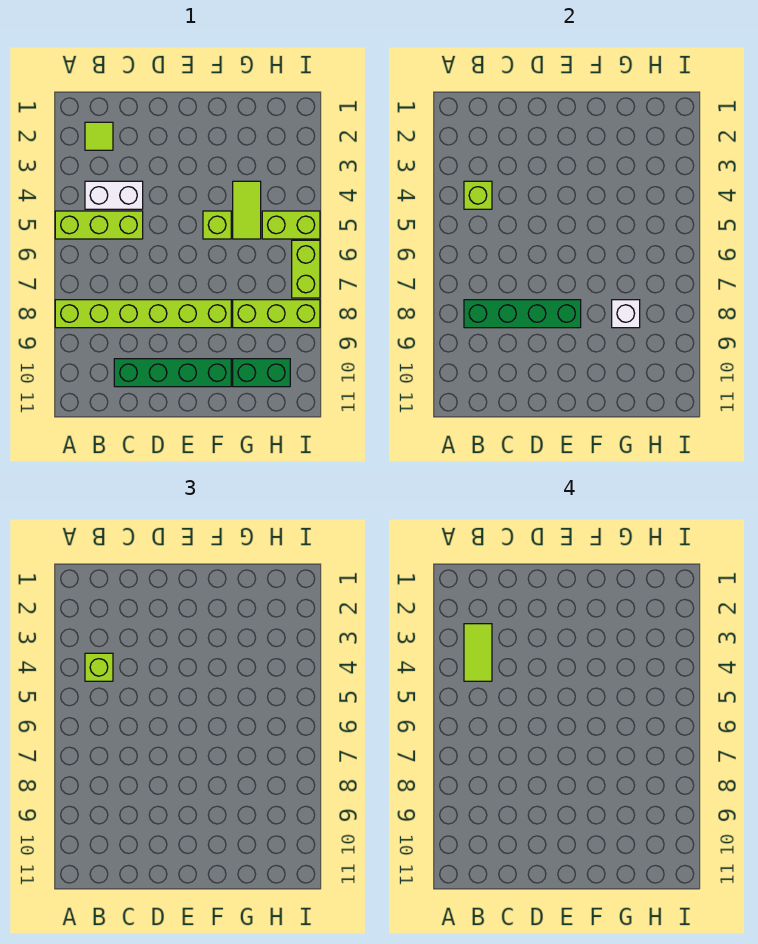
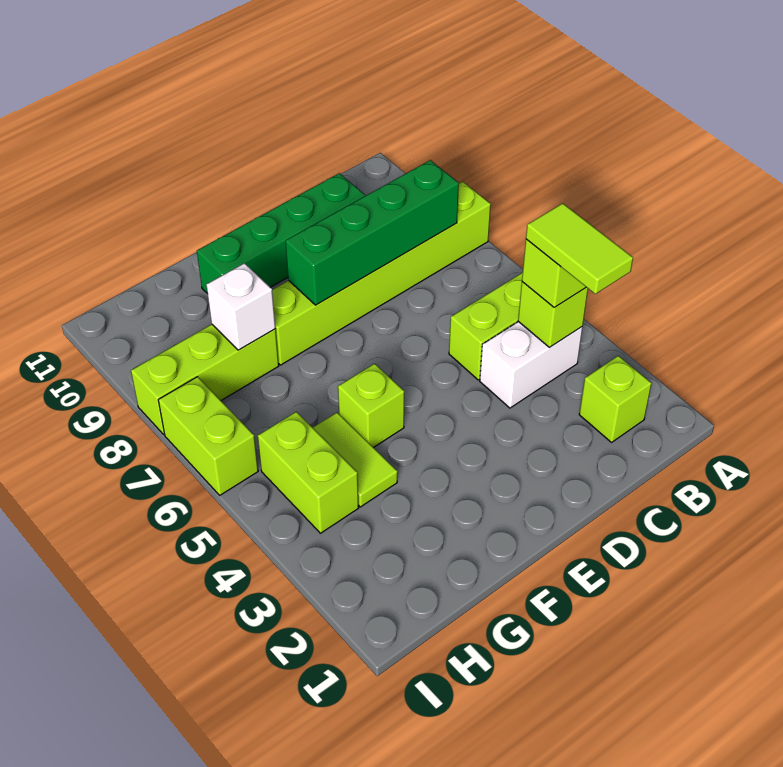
lime tile B2 level 1 -> lime brick B2 level 1
green brick G10:H10 level 1 -> none
lime brick H5:I5 level 1 -> lime brick H4:H5 level 1

